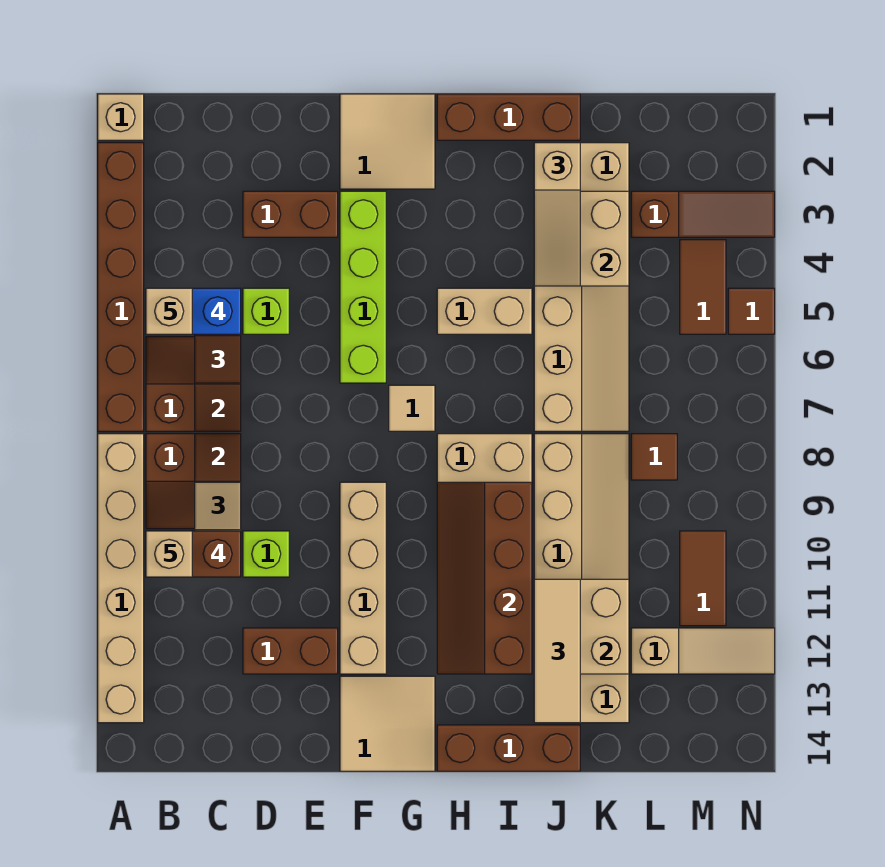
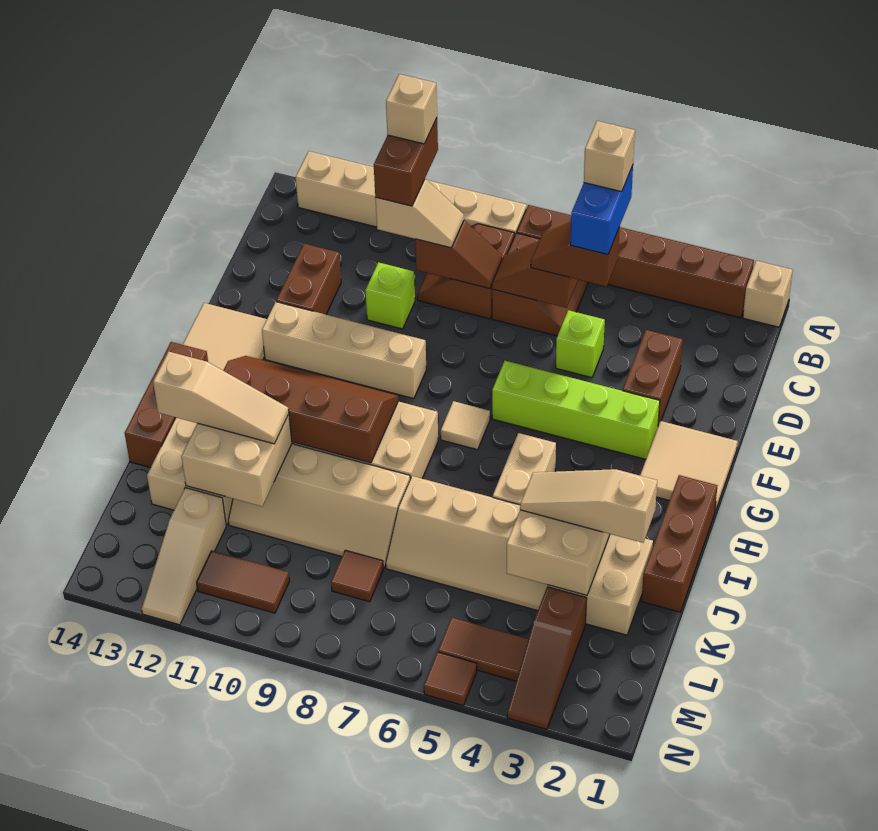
tan tile J11:J13 level 3 -> tan slope J11:J13 level 3 top 13

